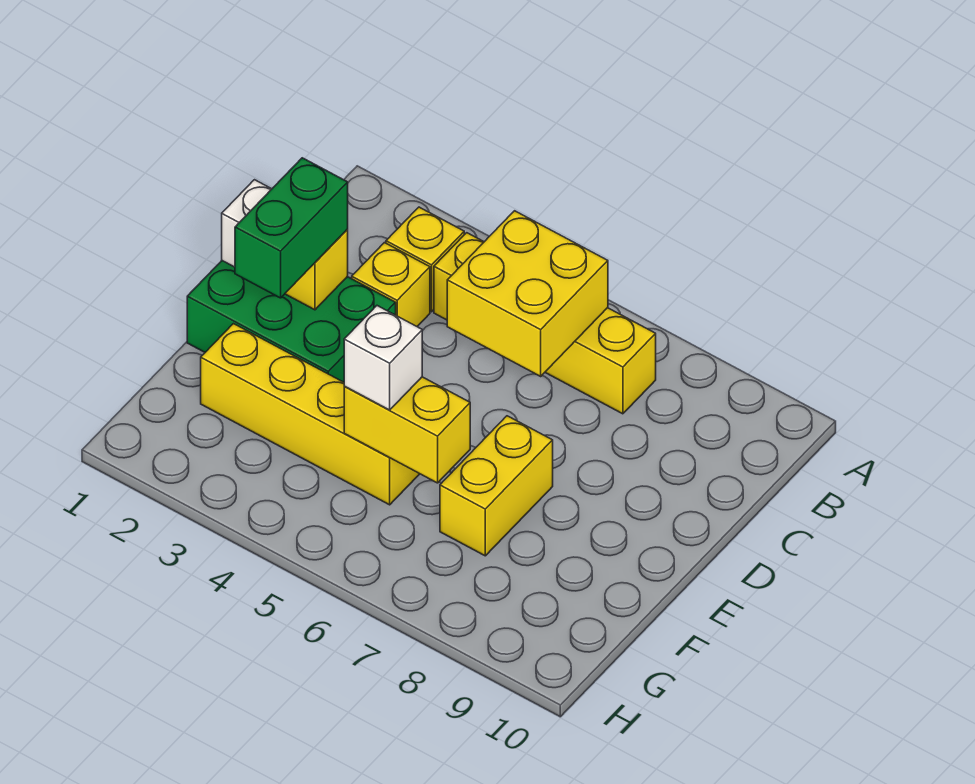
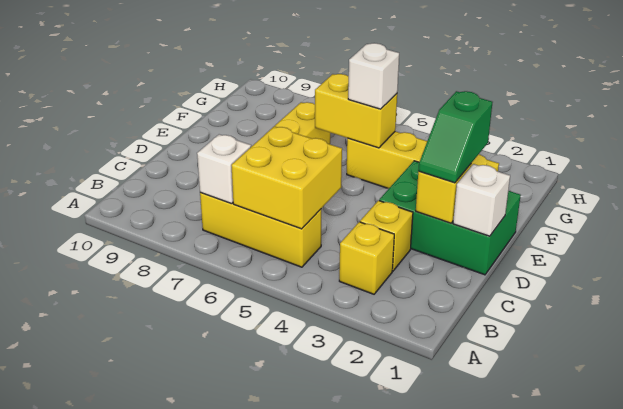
yellow brick B4:B7 level 1 -> yellow brick B5:B7 level 1
none -> white brick B7 level 2
green brick D2:E2 level 3 -> green slope D2:E2 level 3 top E

